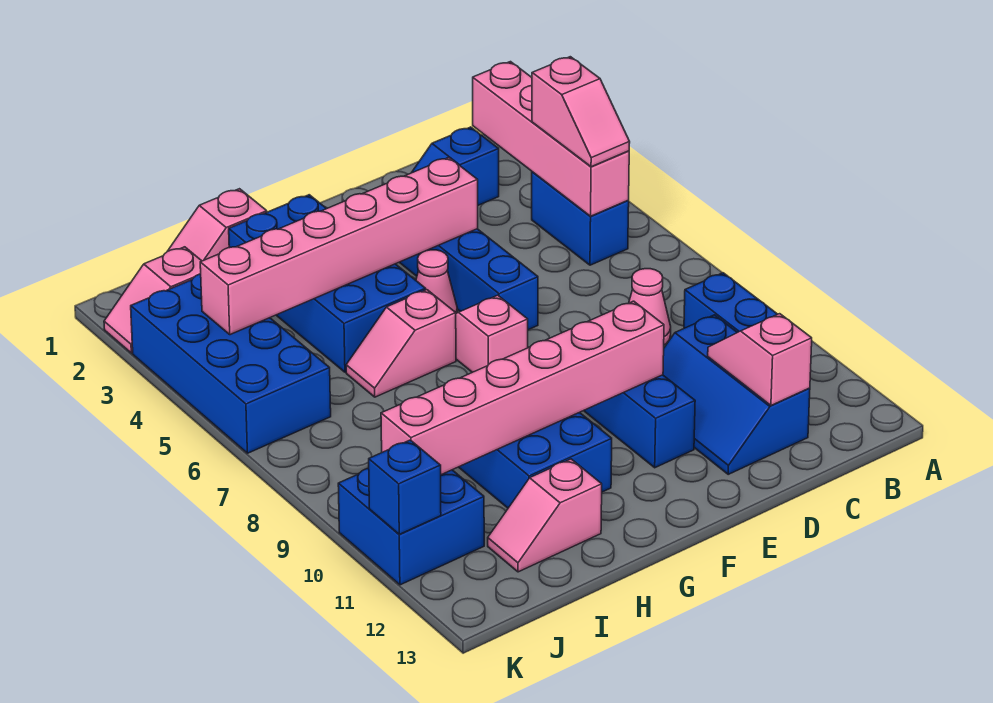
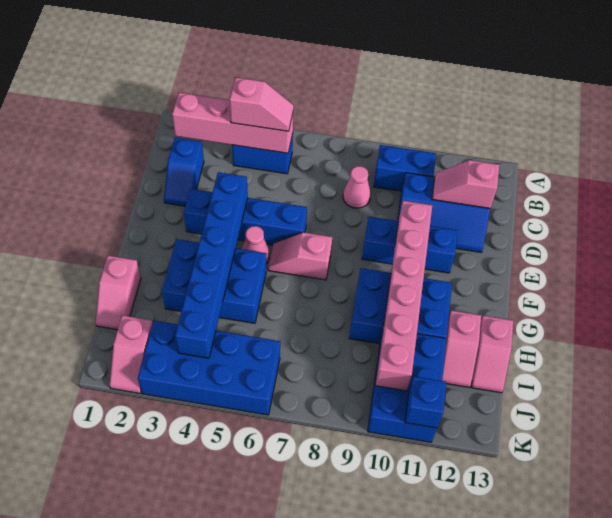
pink brick E4:J4 level 2 -> blue brick E4:J4 level 2
blue brick G2:H5 level 1 -> blue brick G3:H5 level 1
pink slope G6:H6 level 1 top G -> pink slope H13:I13 level 1 top H
blue brick J10:K11 level 1 -> blue brick I10:K11 level 1

